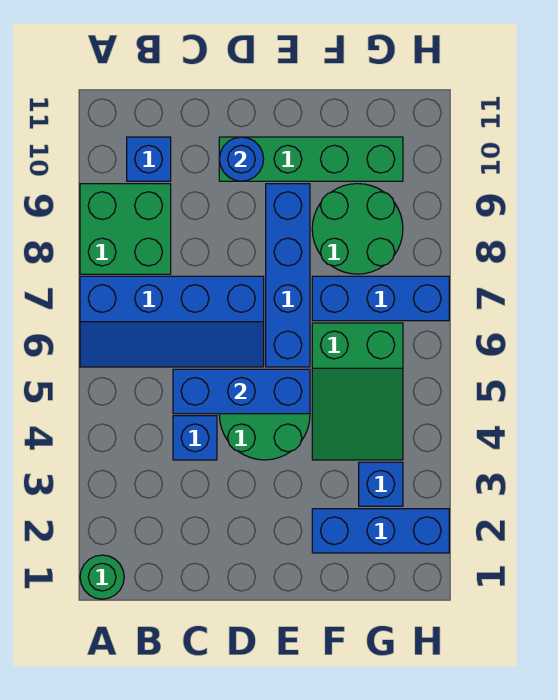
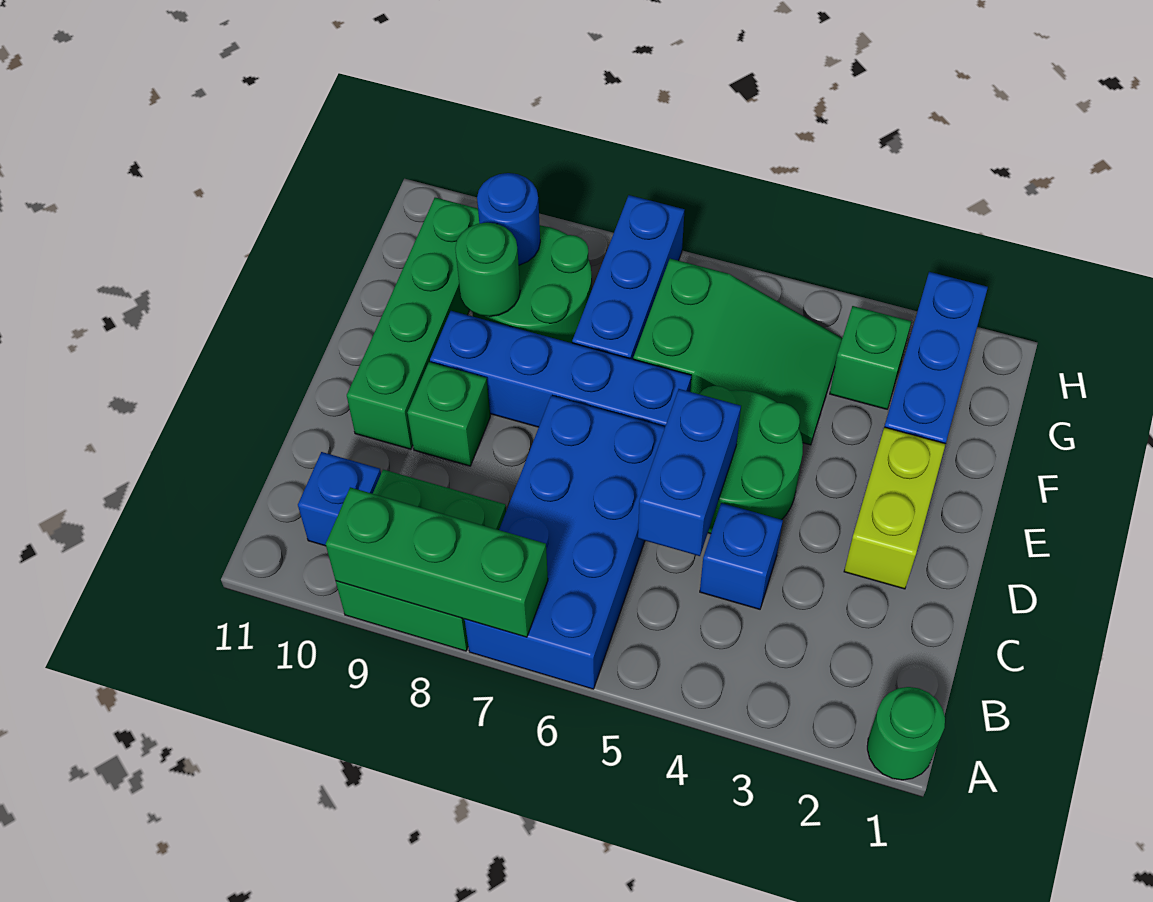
blue slope A6:D7 level 1 top 7 -> blue brick A6:D7 level 1
none -> green brick A7:A9 level 2
blue brick C5:E5 level 2 -> blue brick C5:D5 level 2
none -> lime brick D2:E2 level 1
none -> green brick D9 level 1
blue round brick D10 level 2 -> blue round brick G9 level 2
none -> green round brick F9 level 2
blue brick G3 level 1 -> green brick G3 level 1

